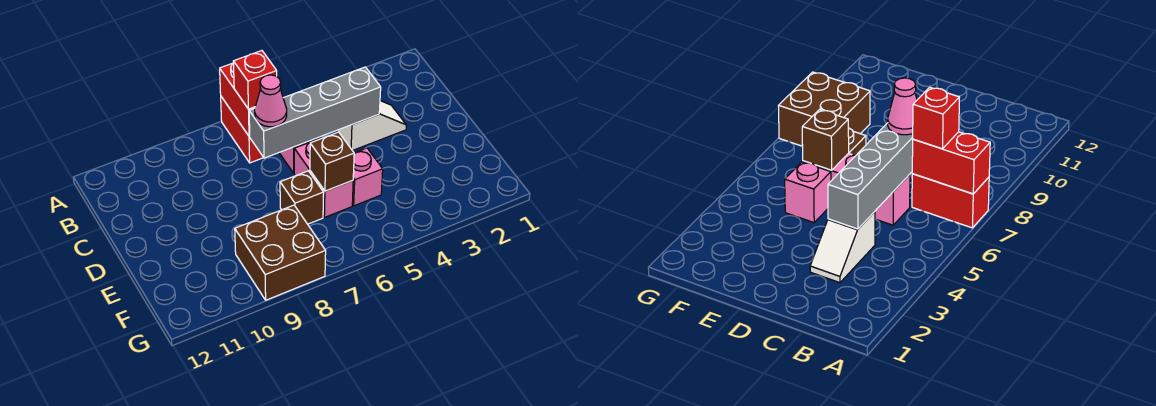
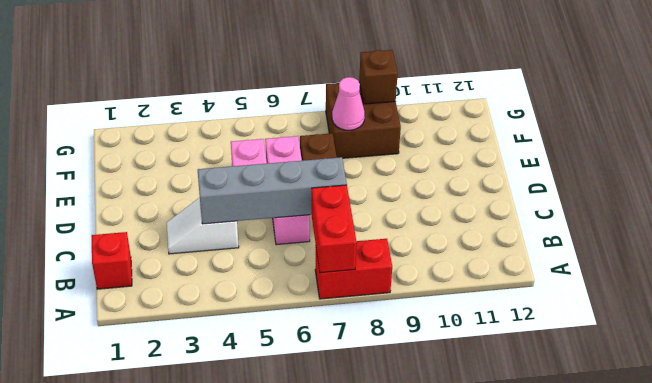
red brick A7:B7 level 1 -> red brick A7:A8 level 1
red brick B7 level 3 -> red brick B1 level 1
pink cone C7 level 3 -> pink cone F8 level 2
brown brick E6 level 2 -> brown brick G9 level 2

